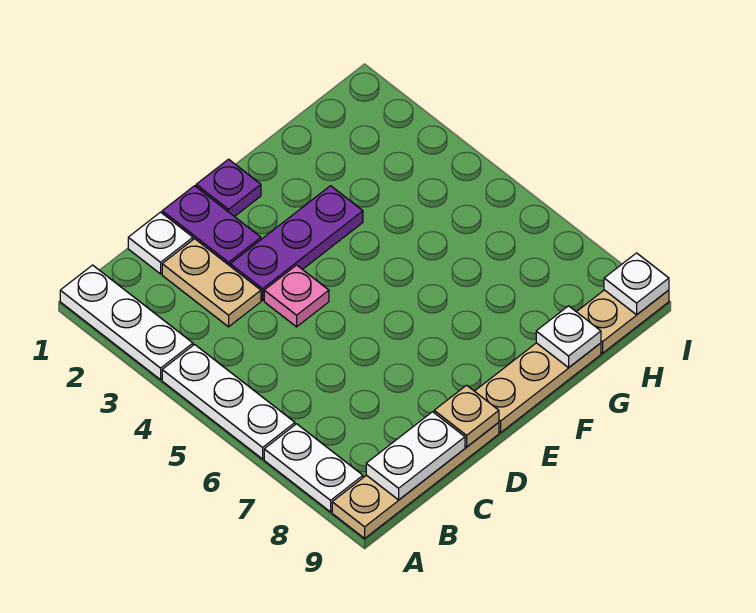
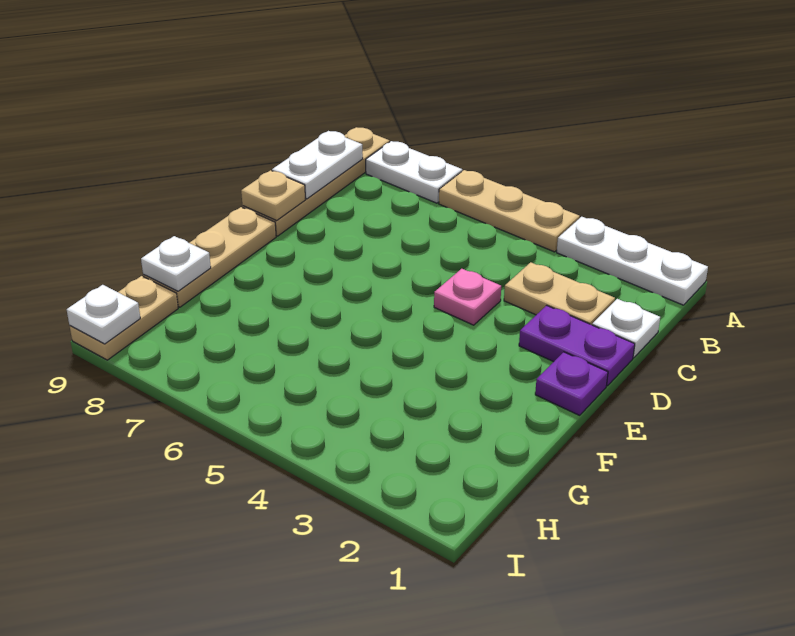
white plate A4:A6 level 1 -> tan plate A4:A6 level 1
purple plate D3:F3 level 1 -> none

